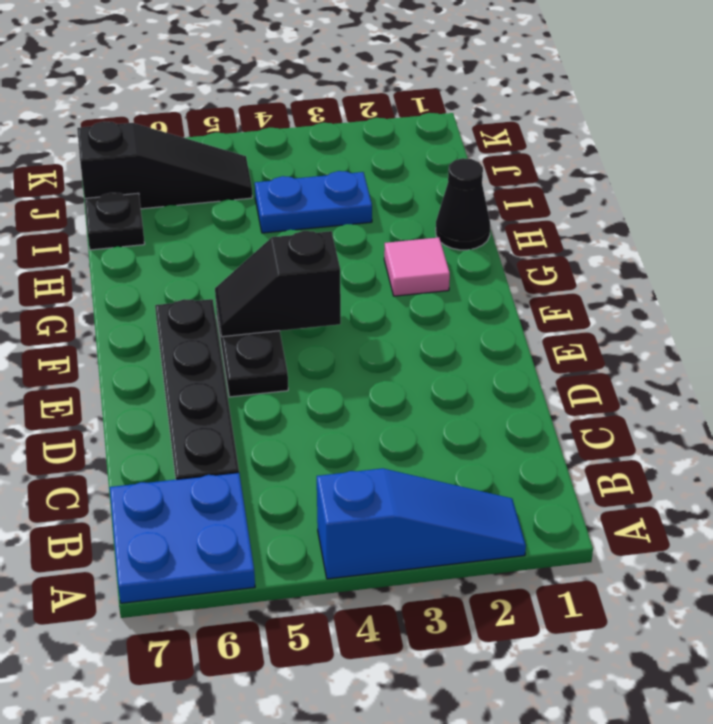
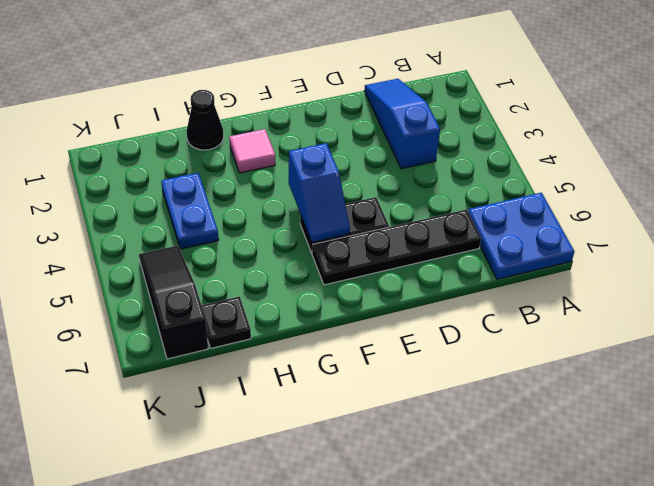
blue slope A2:A4 level 1 top 4 -> blue slope C1:C3 level 1 top 3
black slope F4:F5 level 2 top 4 -> blue slope F4:F5 level 2 top 4

